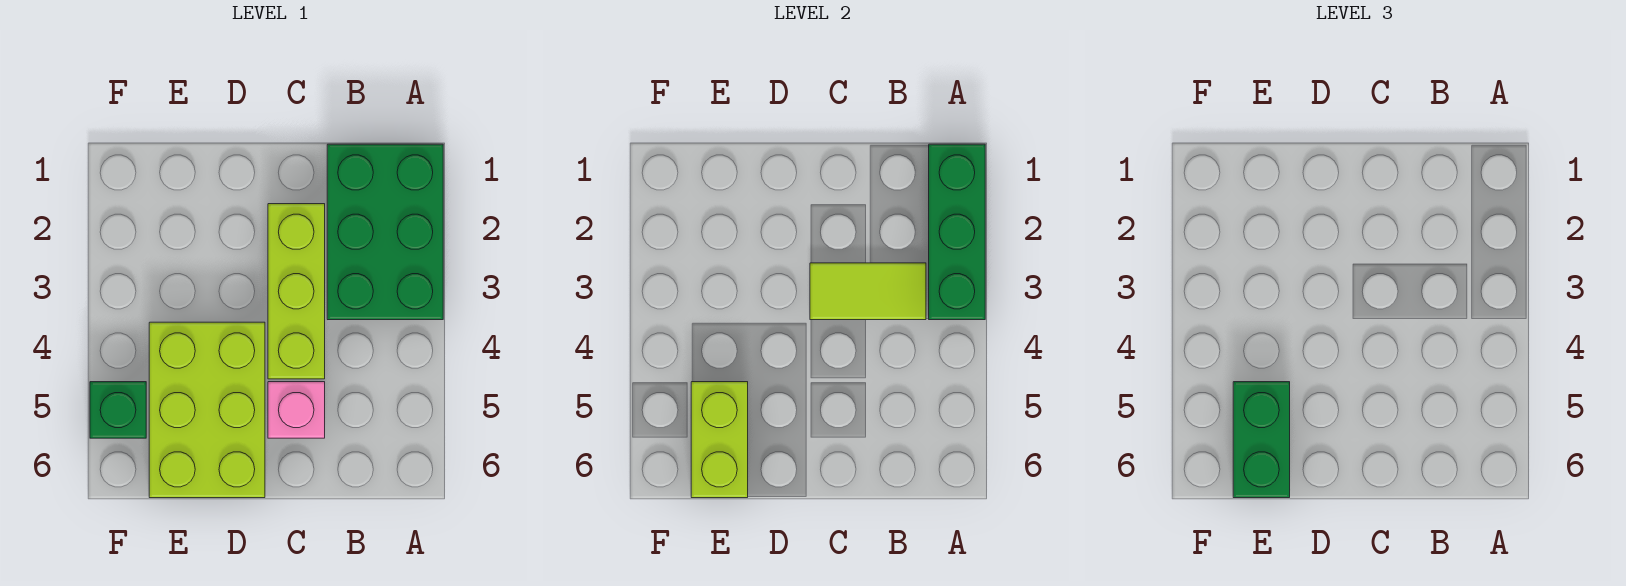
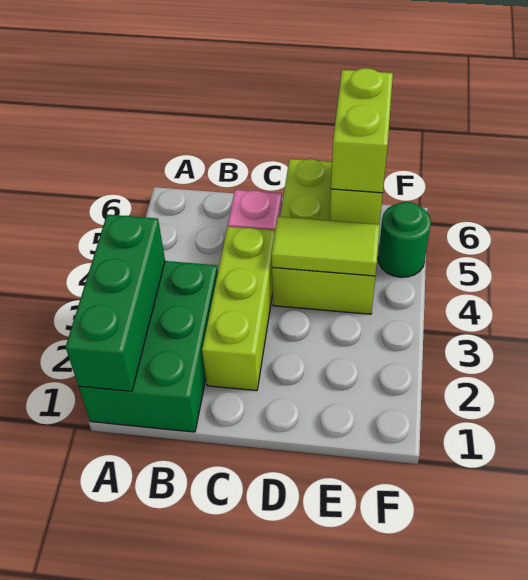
lime tile B3:C3 level 2 -> lime tile D4:E4 level 2
green brick E5:E6 level 3 -> lime brick E5:E6 level 3
green brick F5 level 1 -> green round brick F5 level 1

